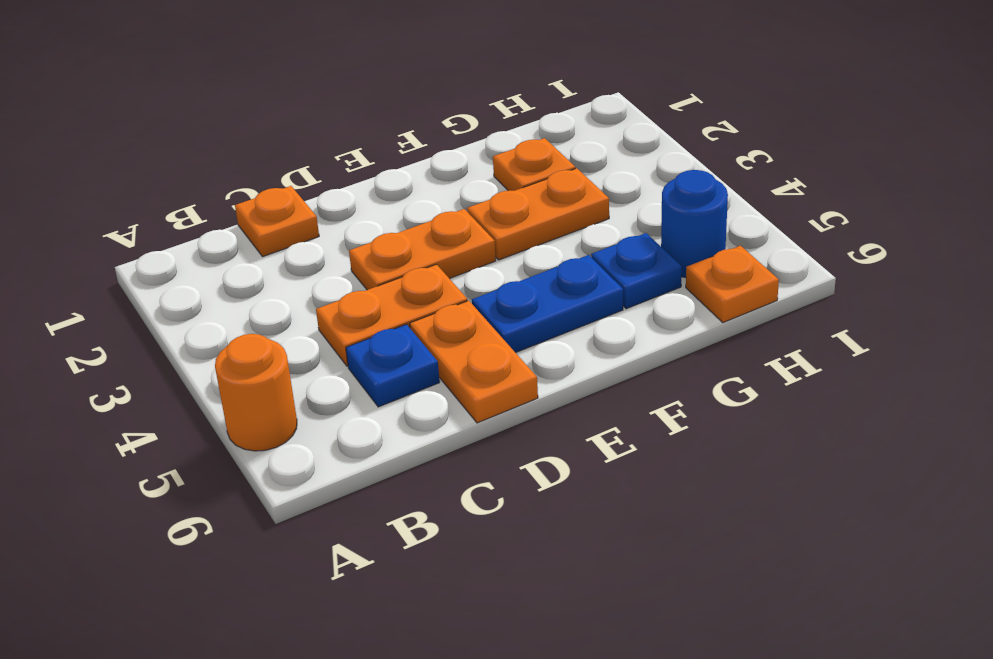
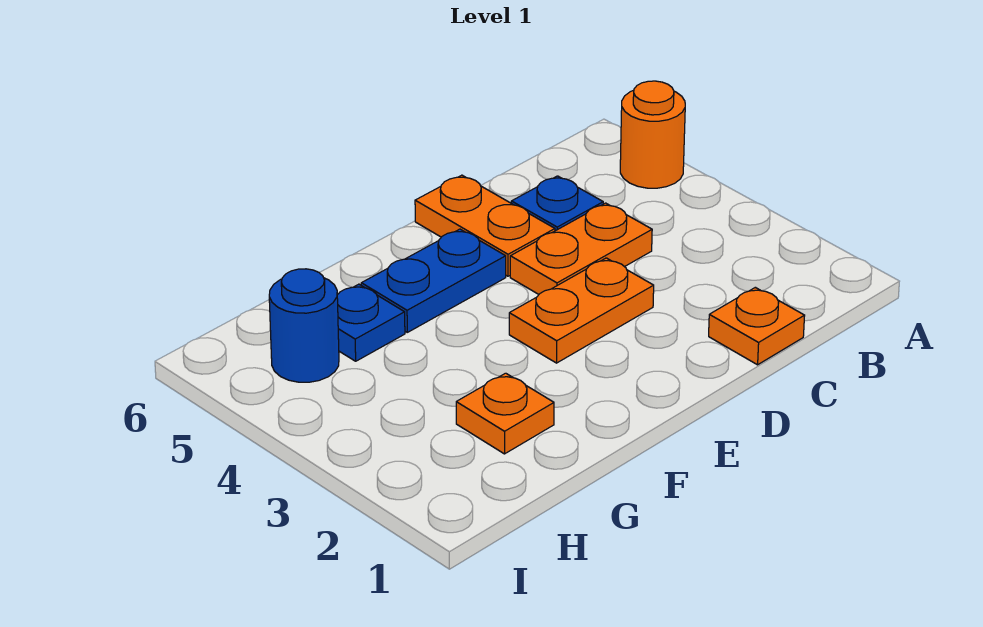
orange plate F3:G3 level 1 -> none
orange plate H6 level 1 -> none

